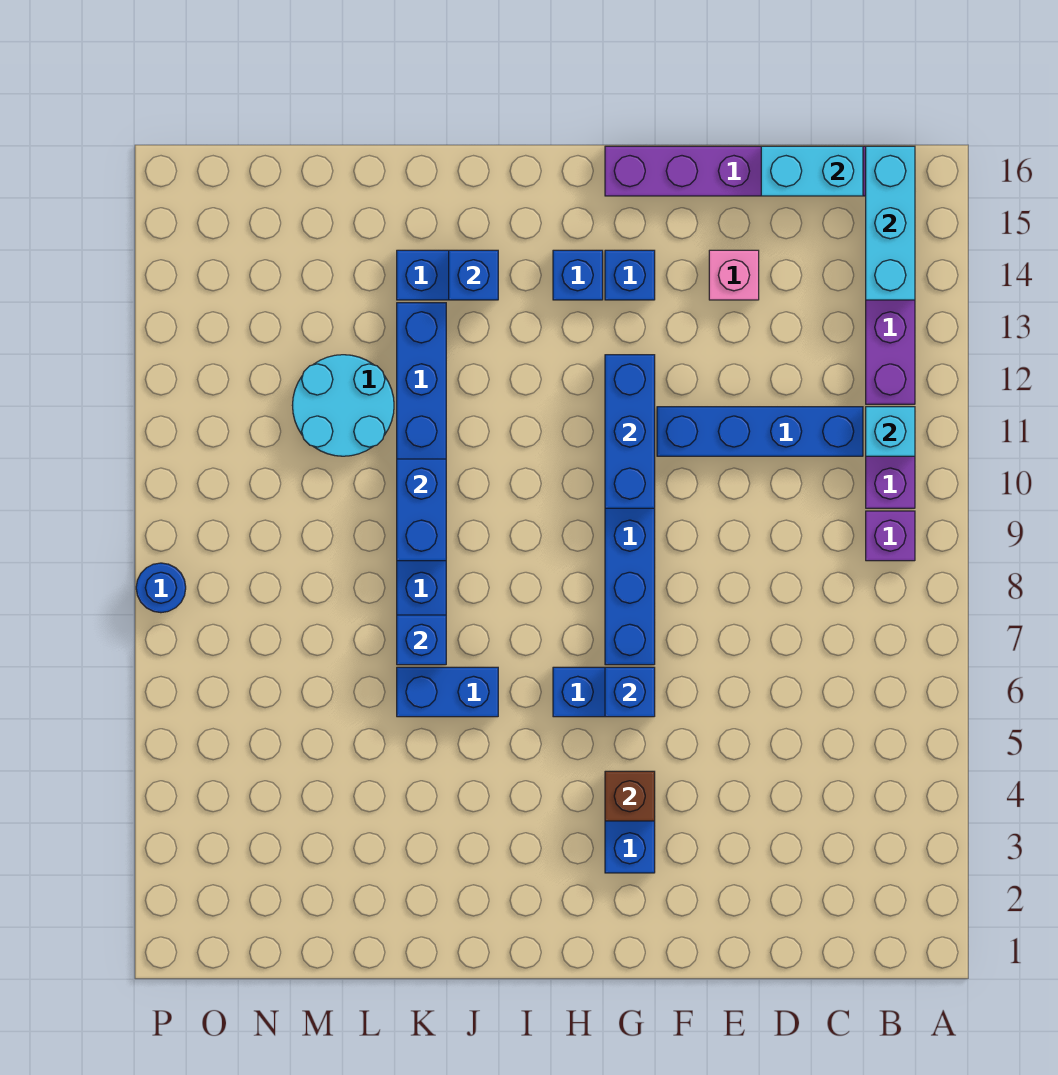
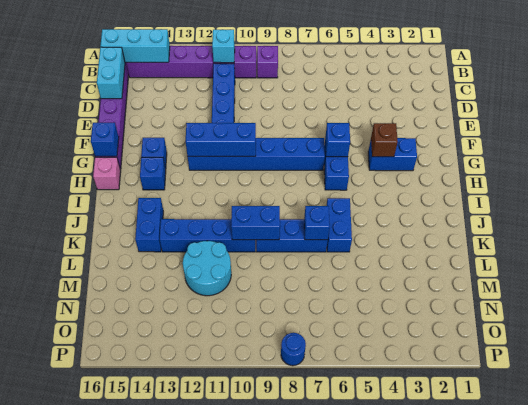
pink brick E14 level 1 -> pink brick H16 level 1
blue brick J14 level 2 -> blue brick G16 level 2

